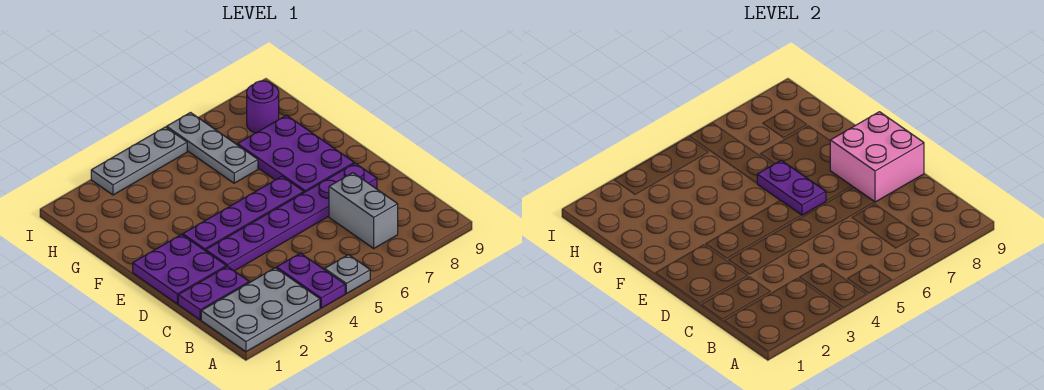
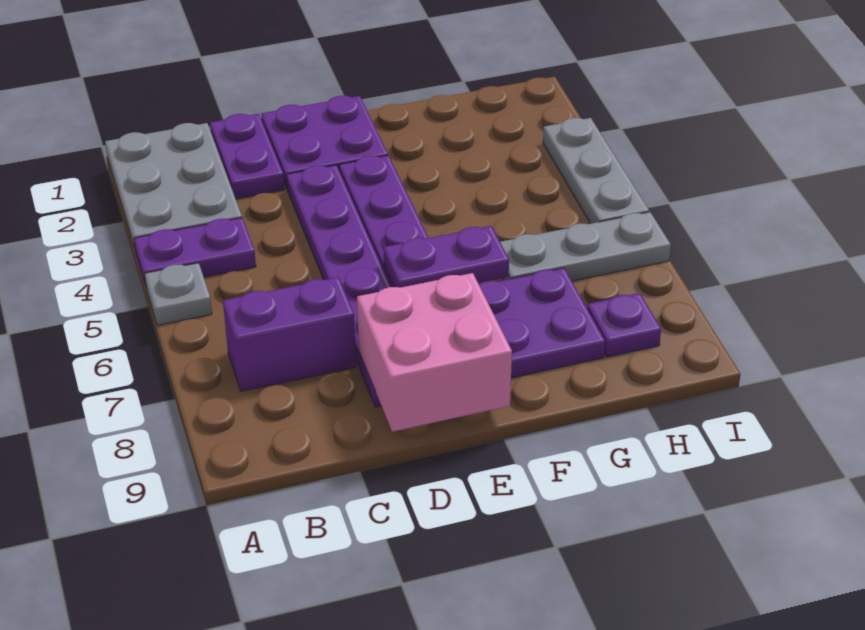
grey brick B7:C7 level 1 -> purple brick B7:C7 level 1
purple round brick H8 level 1 -> purple plate H8 level 1

